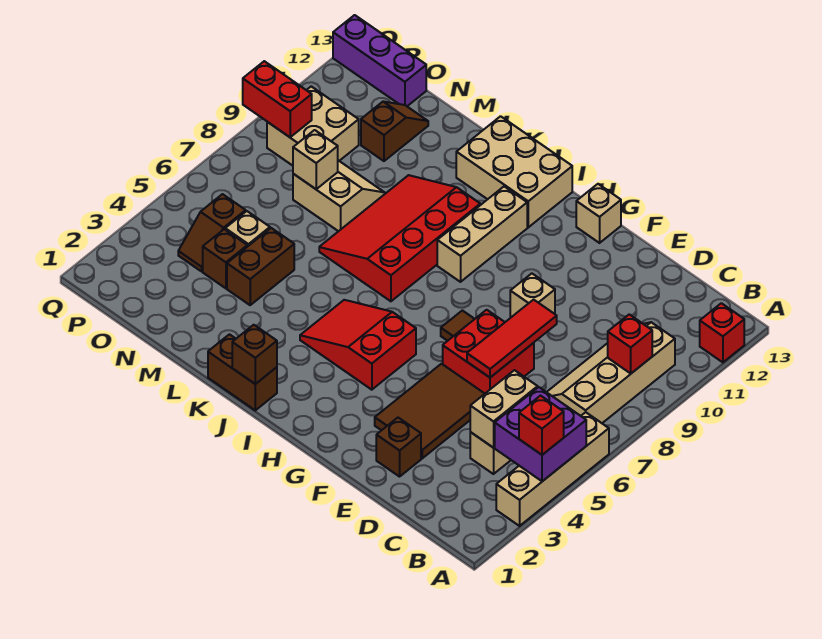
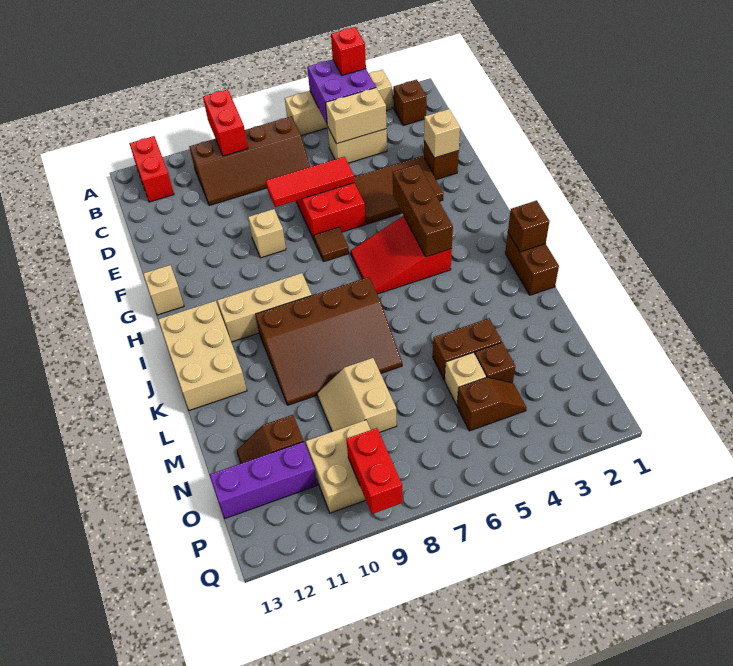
red brick A12 level 1 -> red brick A12:B12 level 1
none -> brown brick B2 level 1
tan slope B7:C10 level 1 top B -> brown slope B7:C10 level 1 top B
red brick B9 level 2 -> red brick A9:B9 level 2
none -> brown brick G4:I4 level 2
red slope H4:J5 level 1 top H -> red slope H4:I6 level 1 top 4
red slope J7:L10 level 1 top J -> brown slope J7:L10 level 1 top J
tan brick N8 level 2 -> tan brick E2 level 2
purple brick O13:Q13 level 1 -> purple brick O11:O13 level 1

